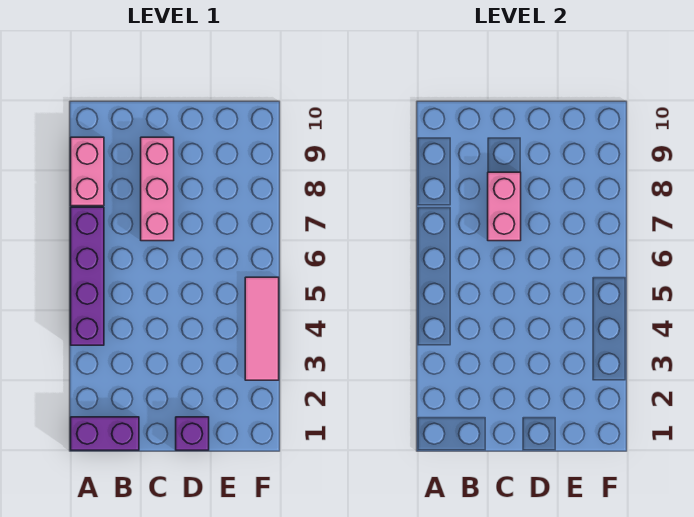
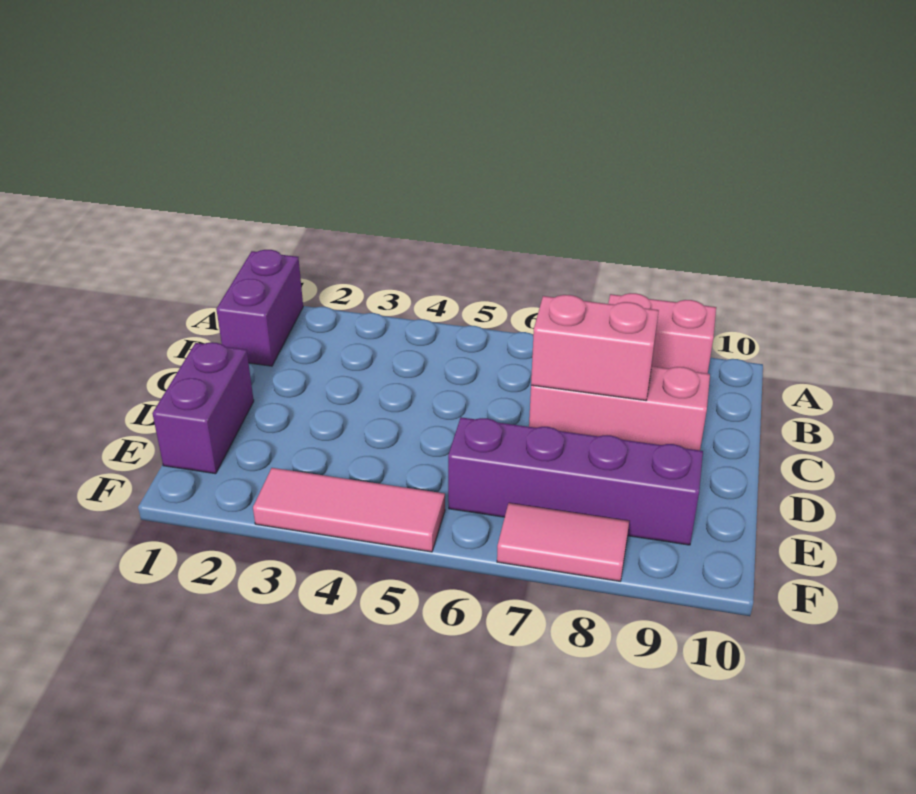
purple brick A4:A7 level 1 -> purple brick E6:E9 level 1
purple brick D1 level 1 -> purple brick D1:E1 level 1
none -> pink tile F7:F8 level 1

